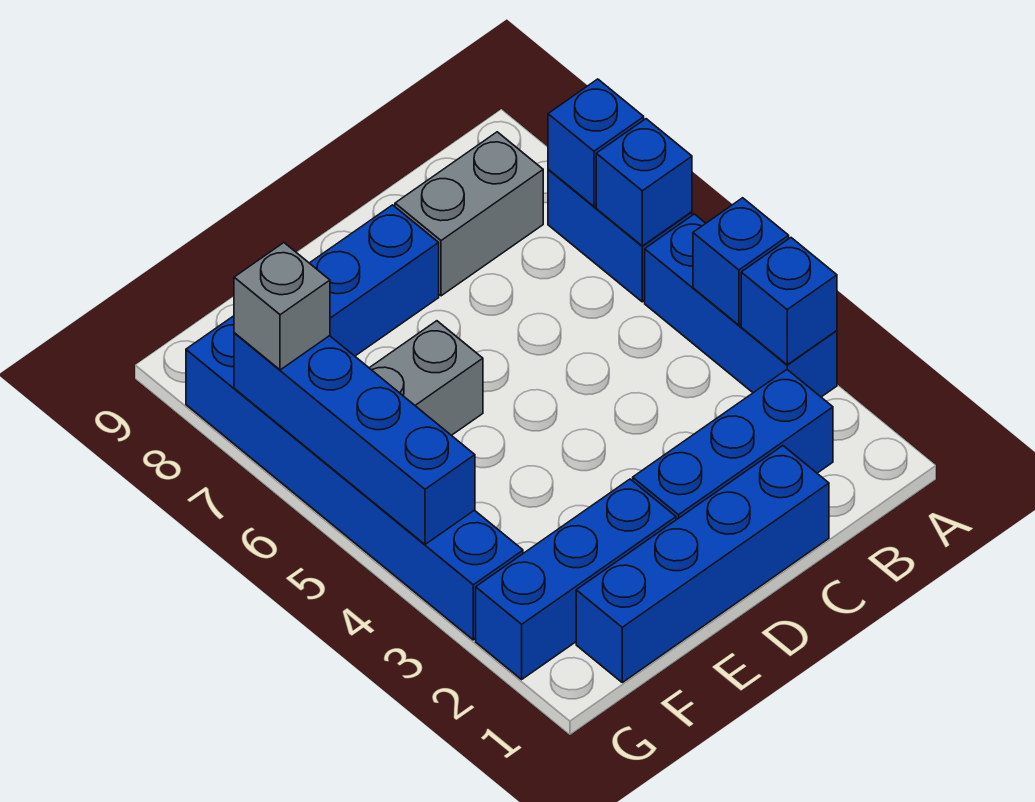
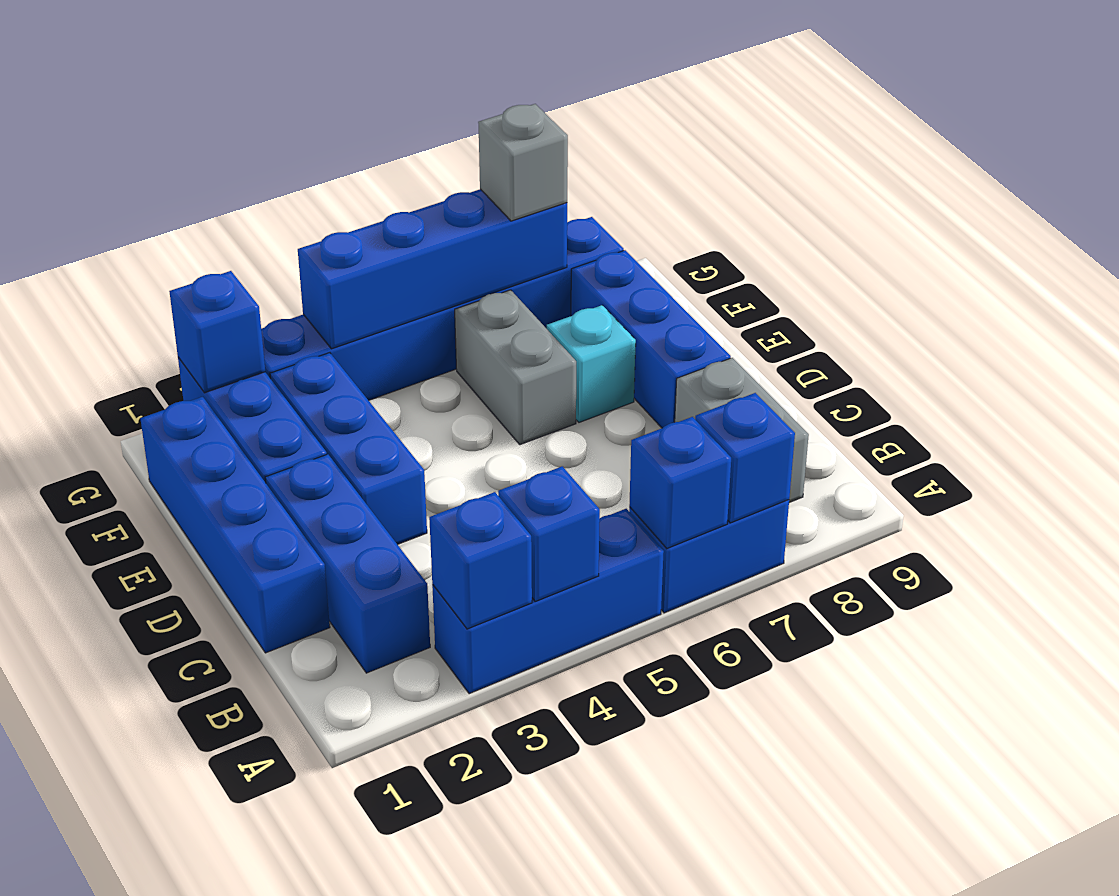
none -> blue brick D3:F3 level 1
none -> cyan brick E7 level 1
none -> blue brick G2 level 2

